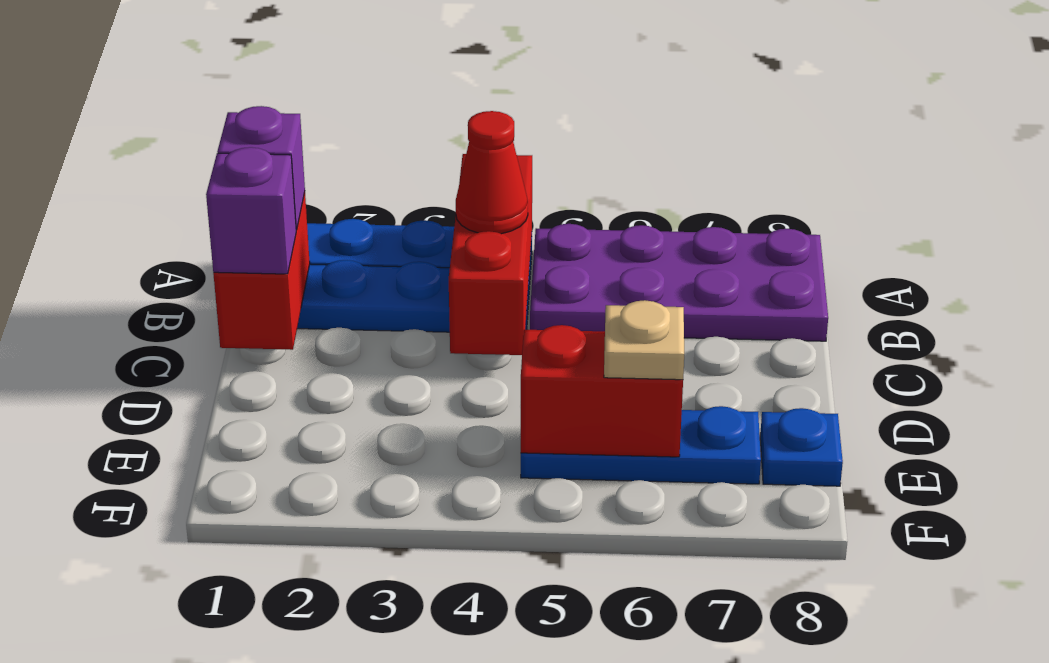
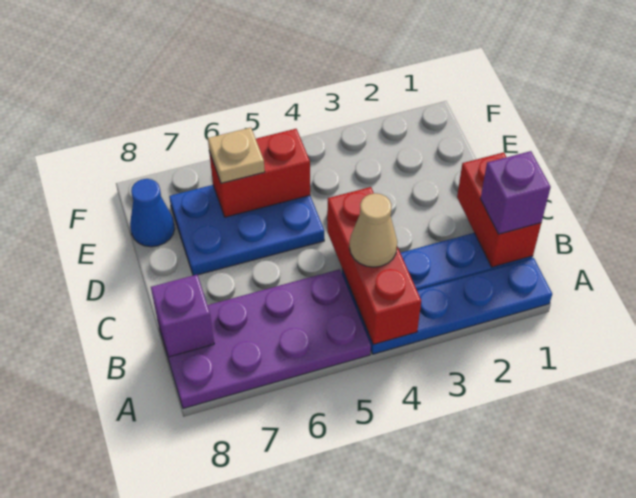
red cone B4 level 3 -> tan cone B4 level 3
purple brick C1 level 3 -> purple brick B8 level 2
blue plate E5:E7 level 1 -> blue plate D5:E7 level 1
blue plate E8 level 1 -> blue cone E8 level 1

